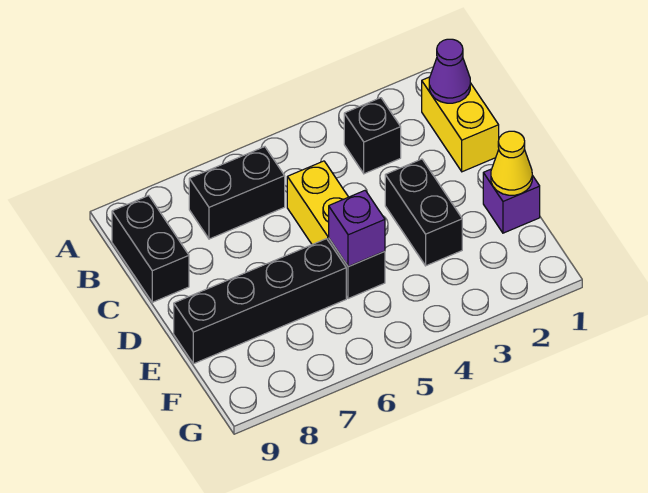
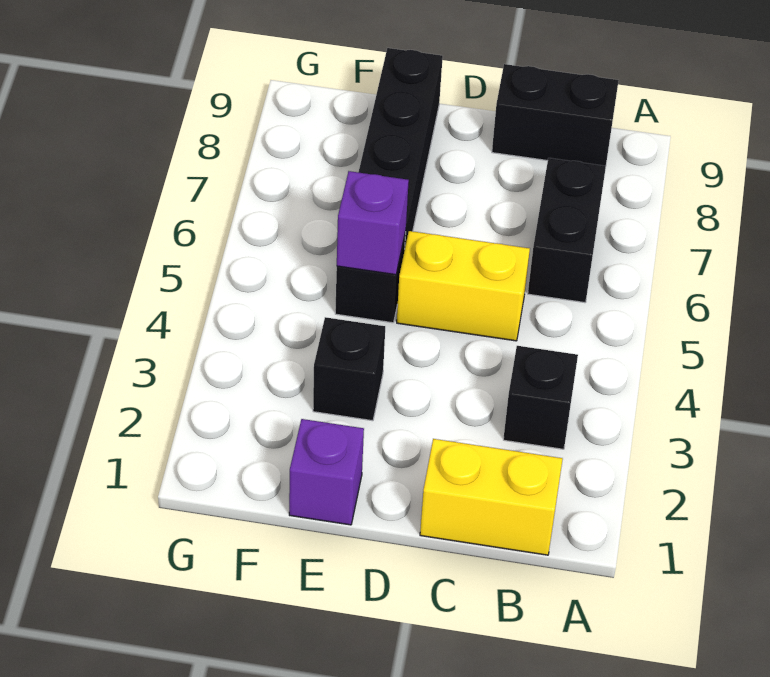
purple cone B1 level 2 -> none
black brick D3:E3 level 1 -> black brick E3 level 1
yellow cone E1 level 2 -> none

